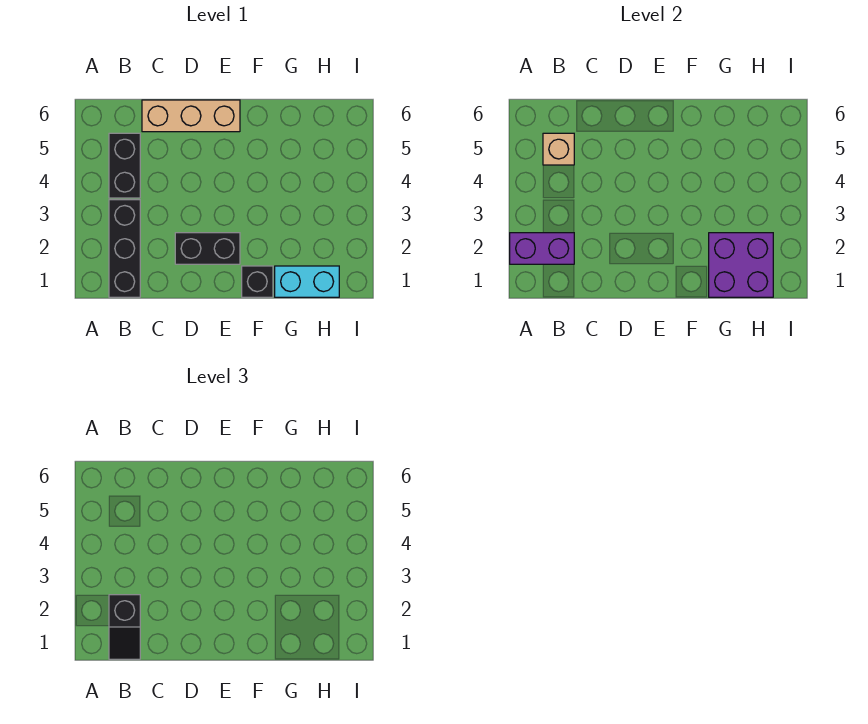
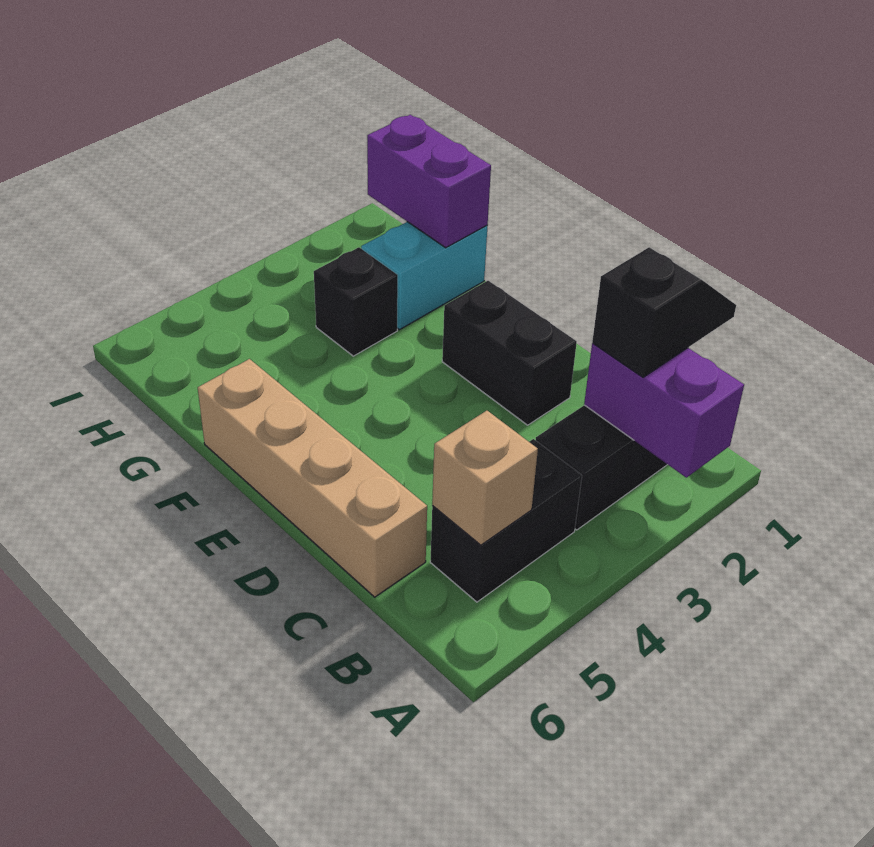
tan brick C6:E6 level 1 -> tan brick C6:F6 level 1
black brick F1 level 1 -> black brick G3 level 1
cyan brick G1:H1 level 1 -> cyan brick G1:G2 level 1
purple brick G1:H2 level 2 -> purple brick G1:H1 level 2

